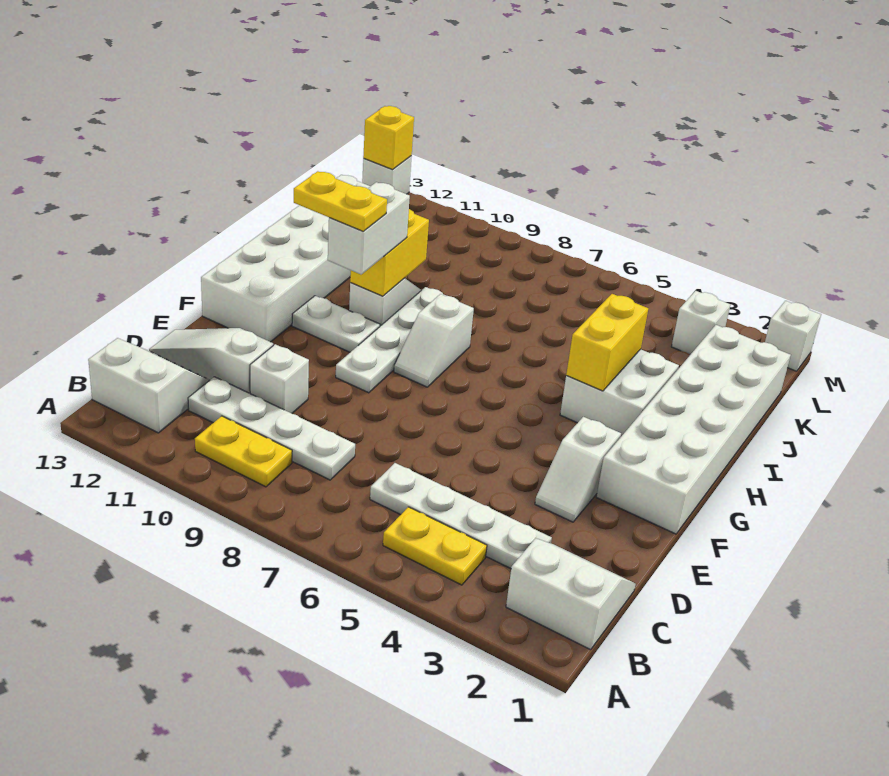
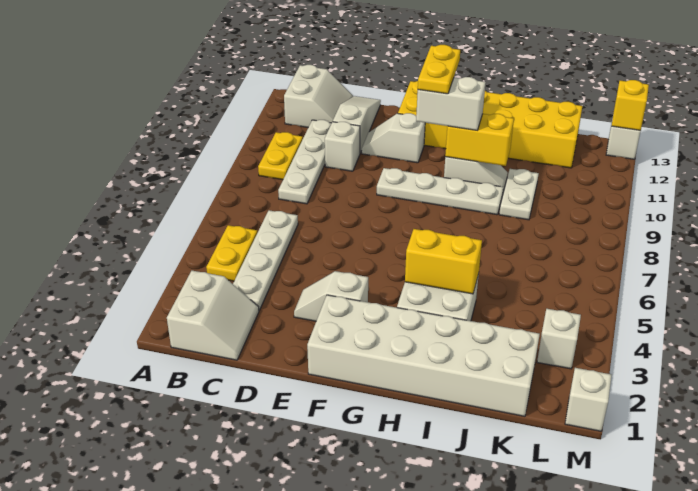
white brick F12:K13 level 1 -> yellow brick F12:K13 level 1
white slope G8:H8 level 1 top H -> white slope E11:F11 level 1 top F
white plate G10:G11 level 1 -> white plate J9:J10 level 1

